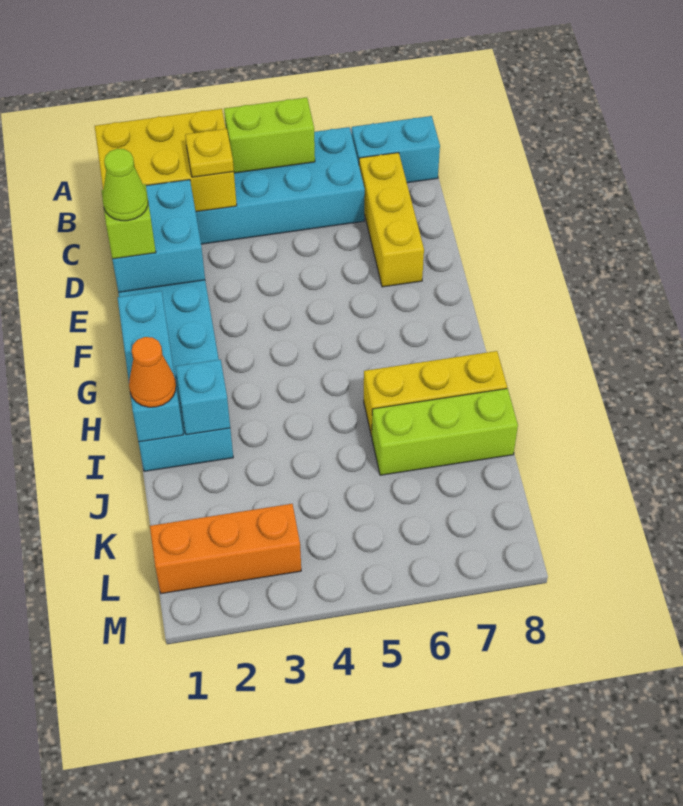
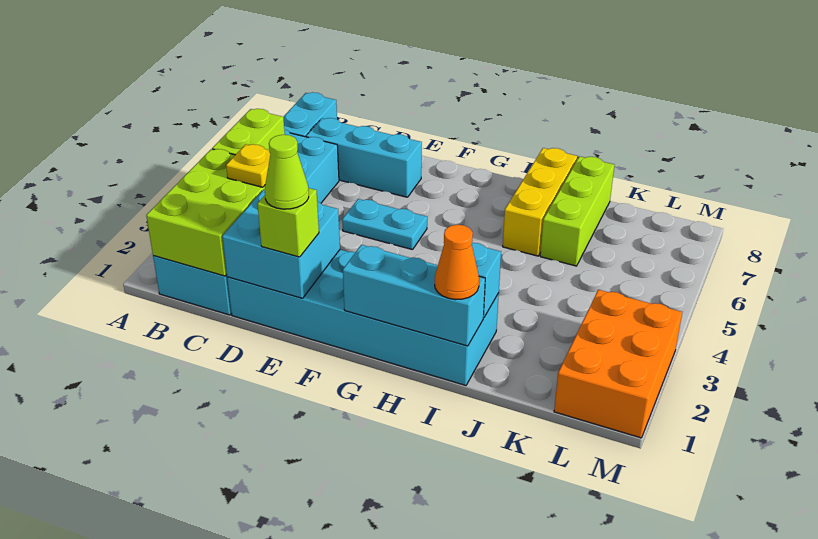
yellow brick B1:C3 level 2 -> lime brick B1:C3 level 2
yellow brick C7:E7 level 1 -> cyan brick C7:E7 level 1
none -> cyan plate E5:F5 level 1
orange brick L1:L3 level 1 -> orange brick L1:M3 level 1

